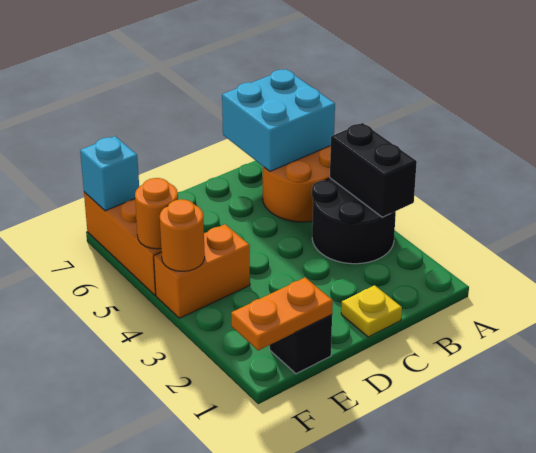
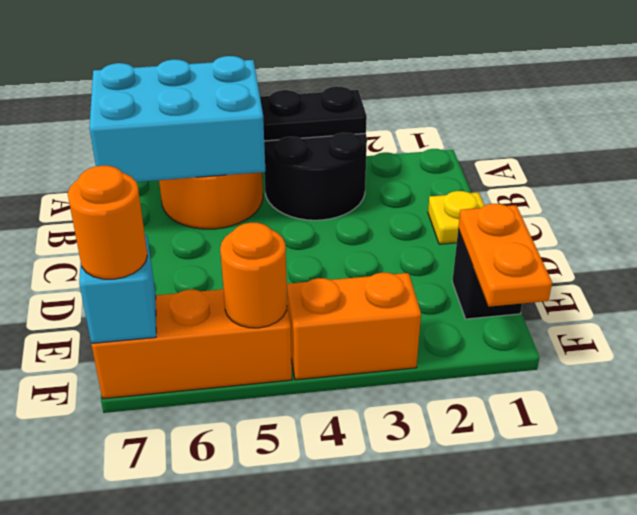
black brick A3:A4 level 2 -> black plate A3:A4 level 2
cyan brick A6:B7 level 2 -> cyan brick A5:B7 level 2
orange brick E4:F4 level 1 -> orange brick F3:F4 level 1
orange round brick F4 level 2 -> orange round brick F7 level 3

